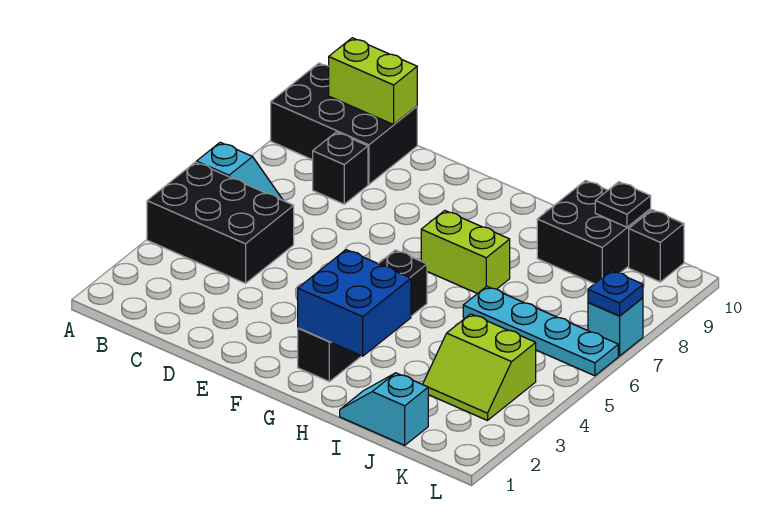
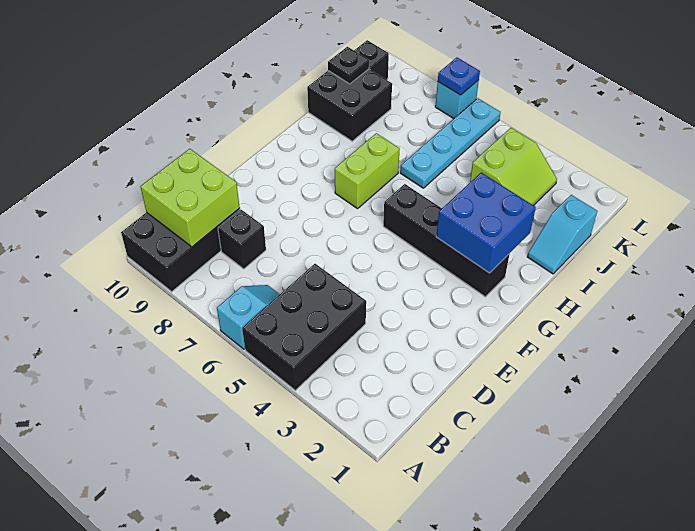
lime brick B10:C10 level 2 -> lime brick B9:C10 level 2

